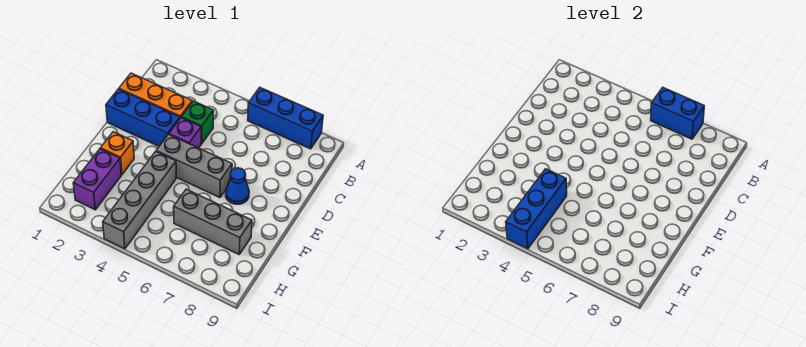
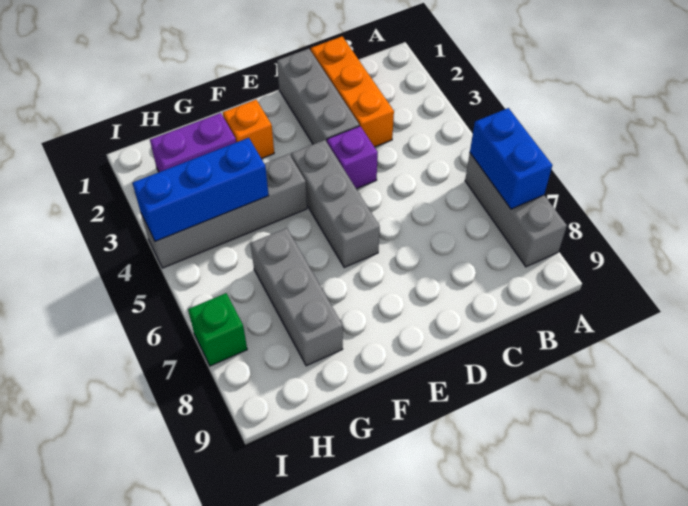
blue brick A6:A8 level 1 -> grey brick A6:A8 level 1
green brick C4 level 1 -> green brick I7 level 1
blue brick D1:D3 level 1 -> grey brick D1:D3 level 1
blue cone E7 level 1 -> none

